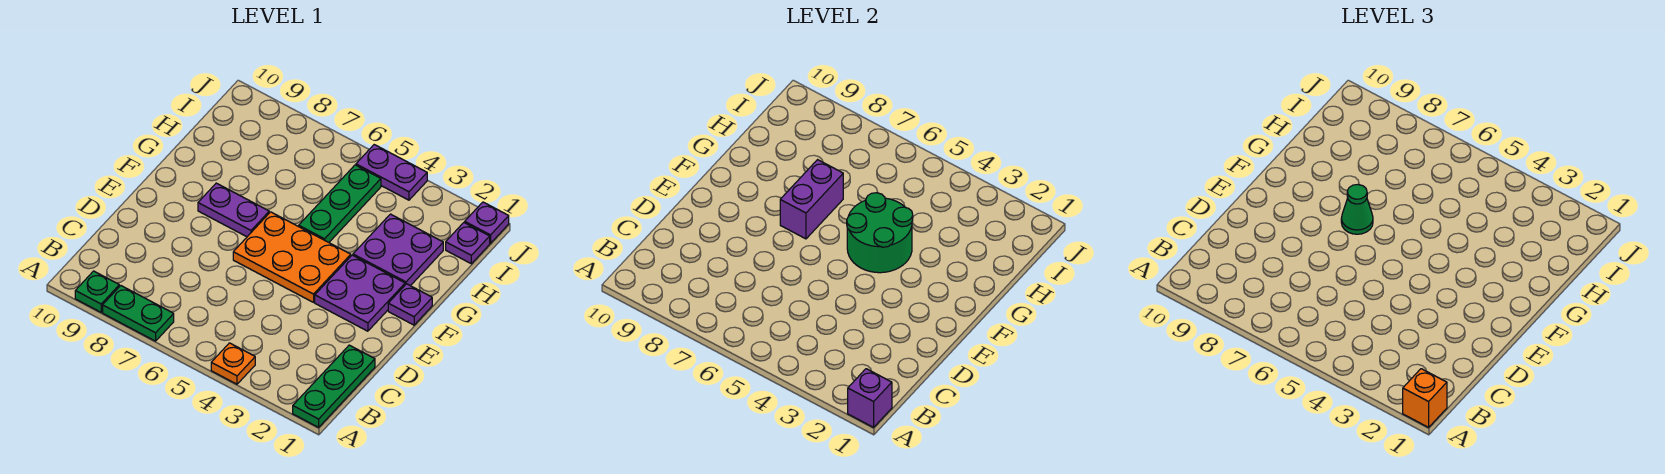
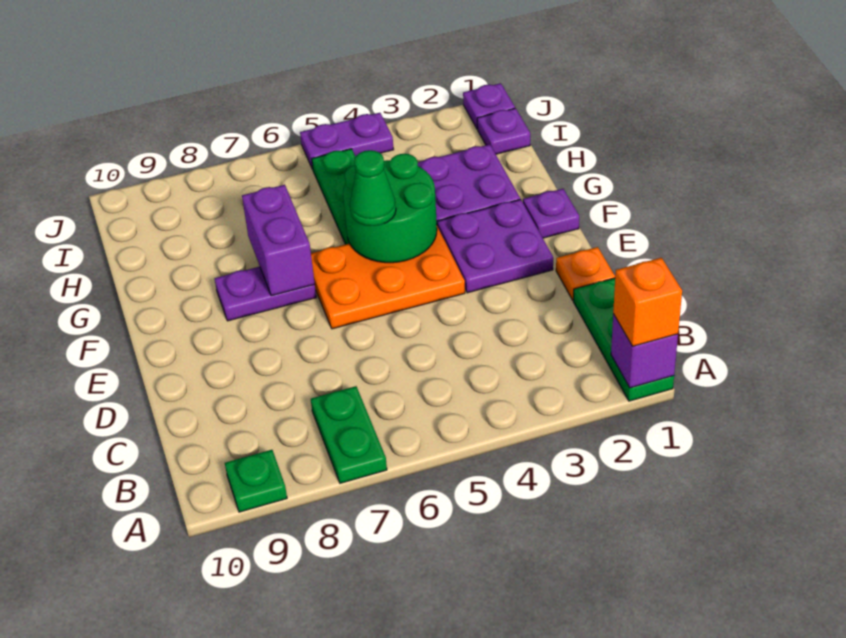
orange plate A4 level 1 -> orange plate D1 level 1
green plate A7:A8 level 1 -> green plate A7:B7 level 1
green cone F7 level 3 -> green cone F5 level 3

